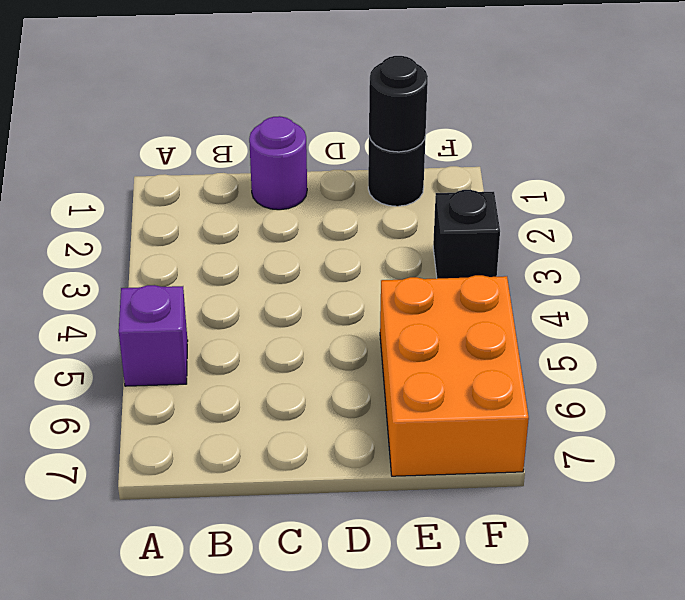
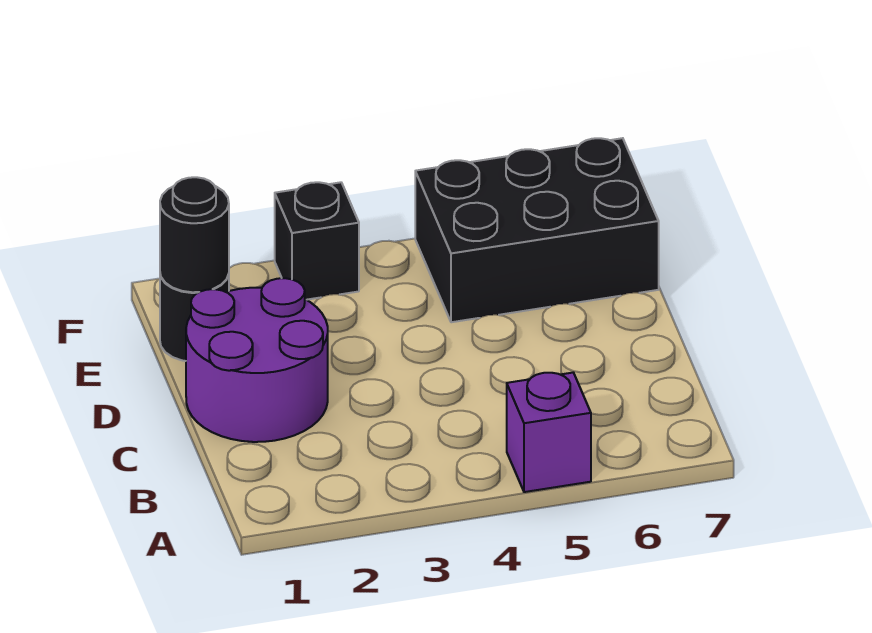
purple round brick C1 level 1 -> purple round brick C1:D2 level 1
orange brick E5:F7 level 1 -> black brick E5:F7 level 1

